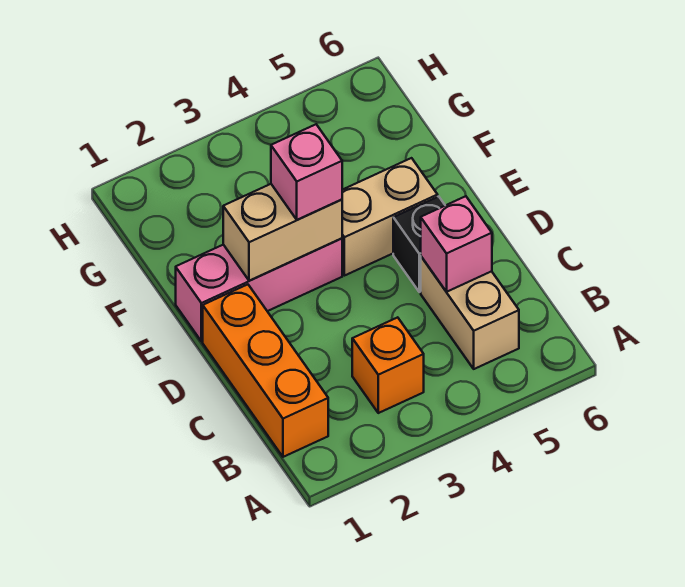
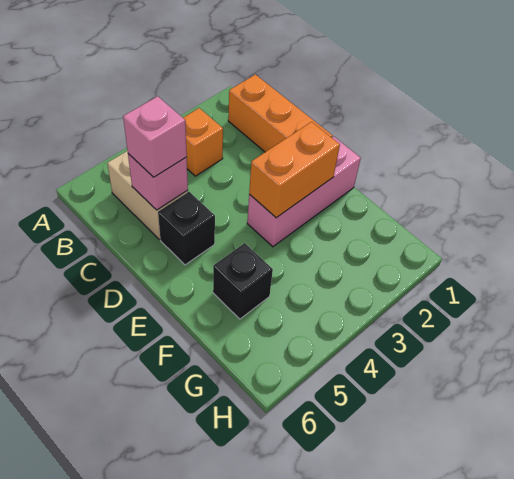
tan brick E2:E3 level 2 -> orange brick E2:E3 level 2
pink brick E3 level 3 -> pink brick C5 level 3
tan brick E4:E5 level 1 -> none
none -> black brick F5 level 1

